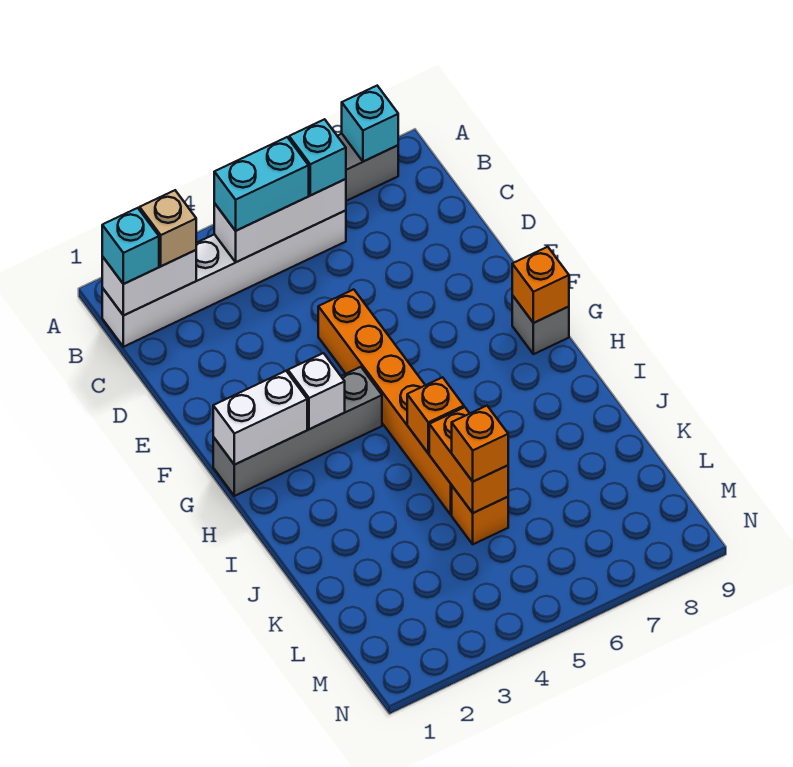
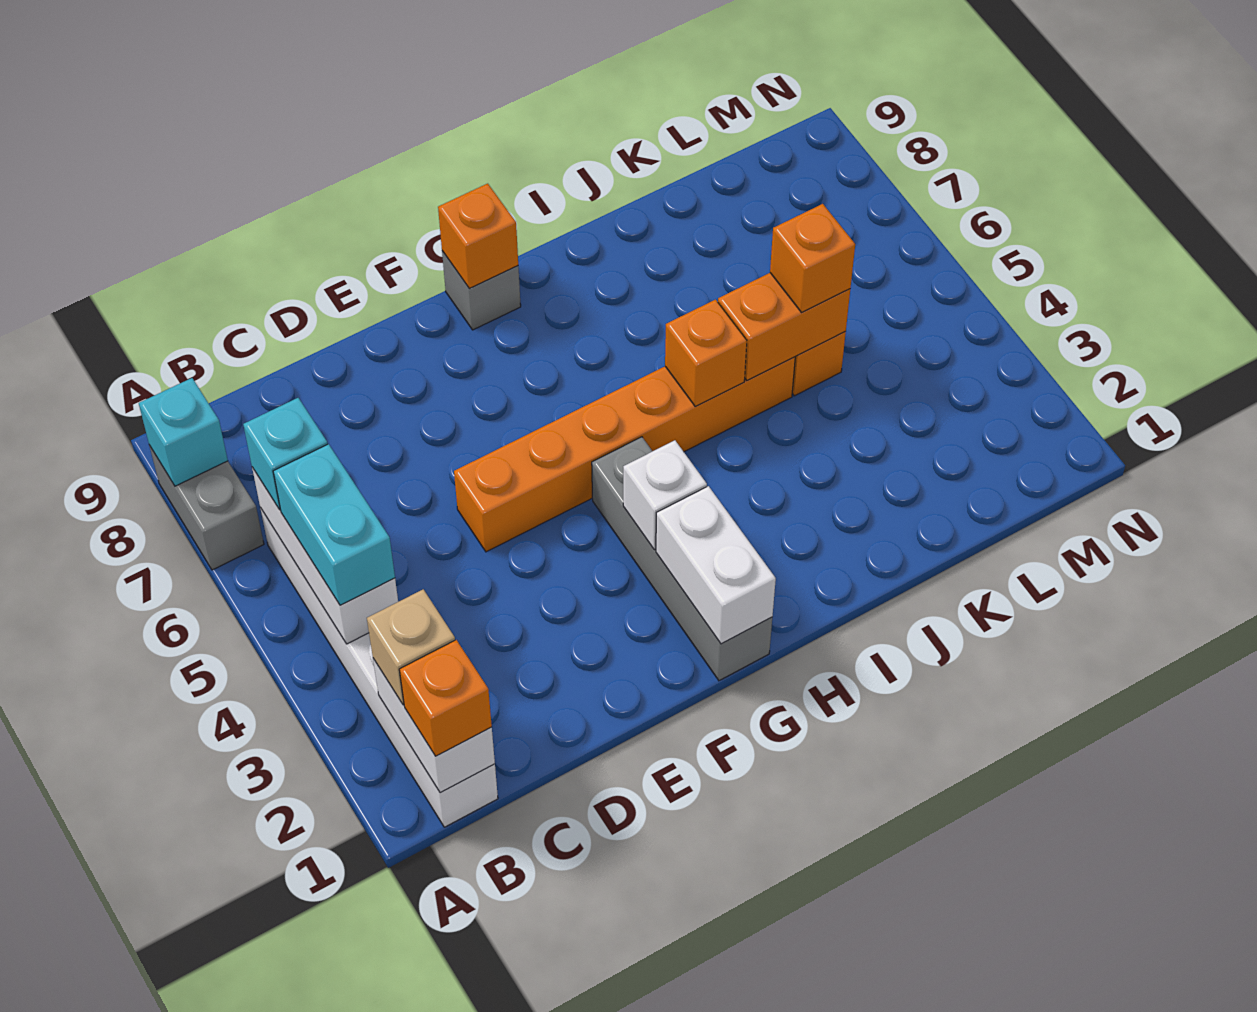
cyan brick B1 level 3 -> orange brick B1 level 3

